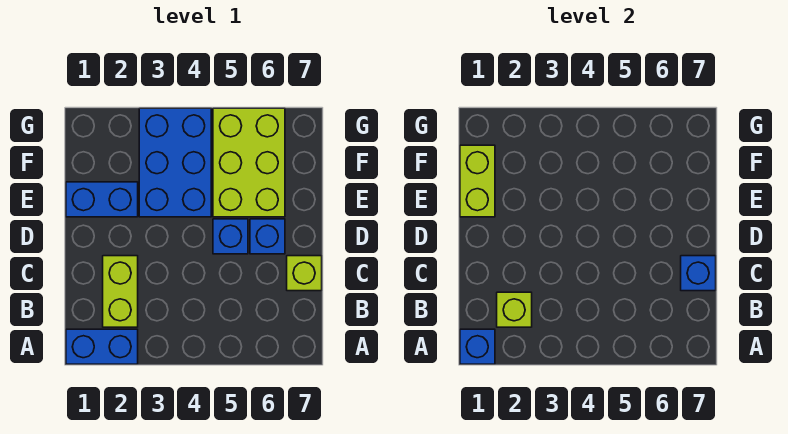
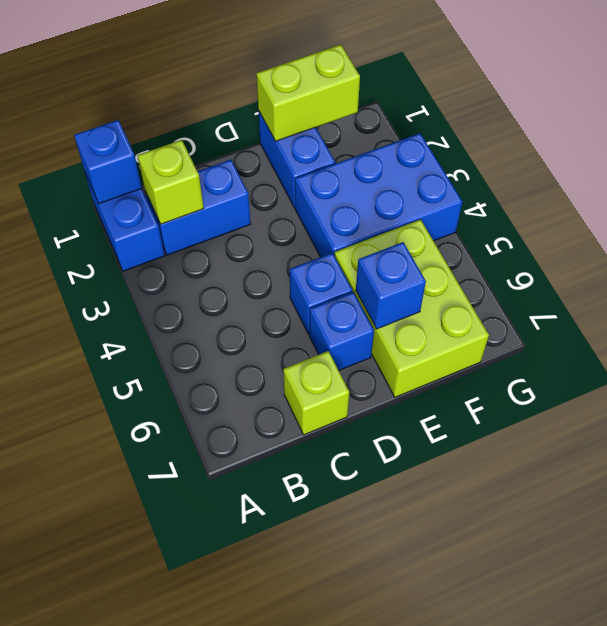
lime brick B2:C2 level 1 -> blue brick B2:C2 level 1
blue brick C7 level 2 -> blue brick E6 level 2
lime brick E5:G6 level 1 -> lime brick E5:F7 level 1

